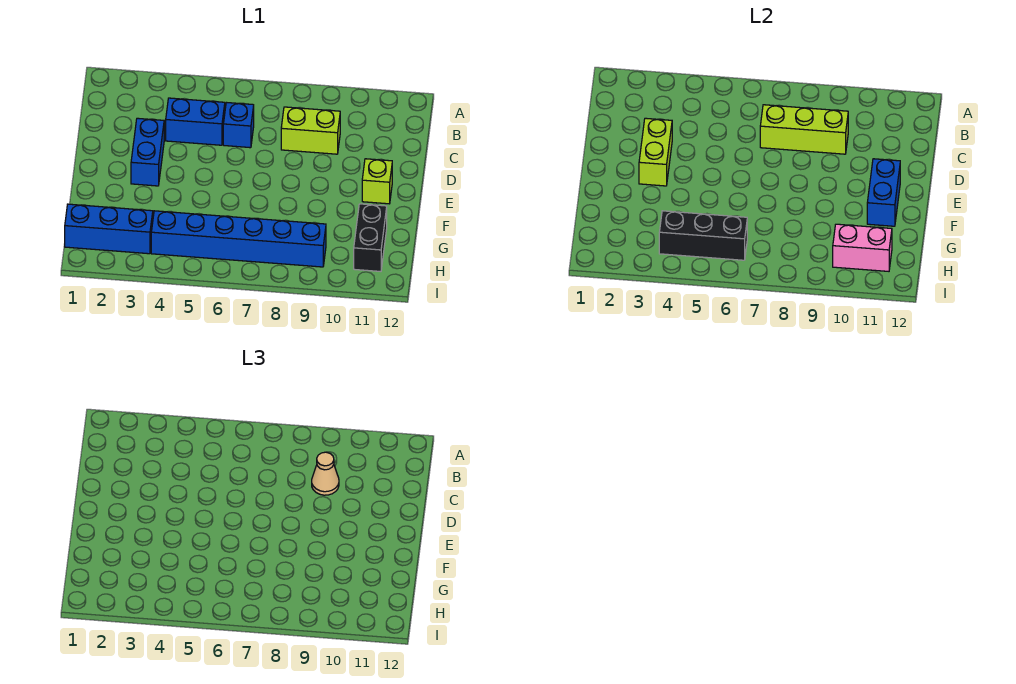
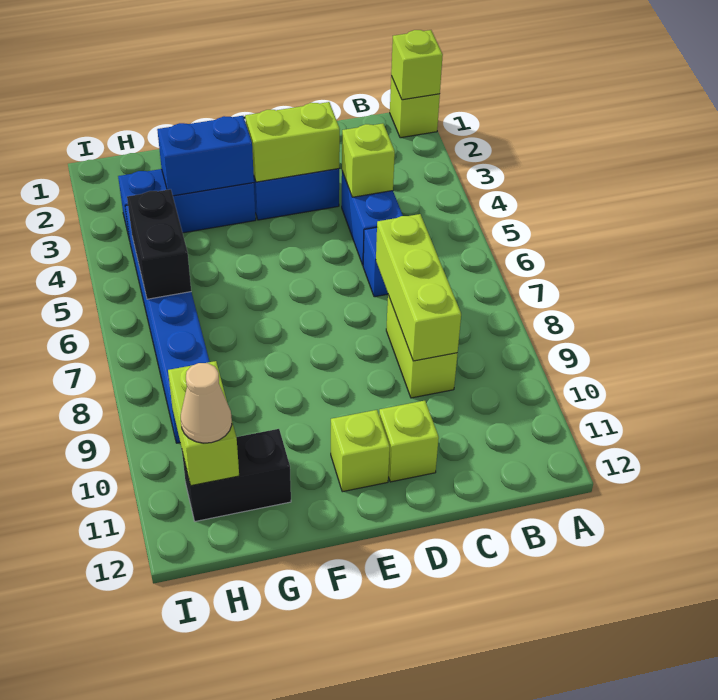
none -> lime brick A1 level 1
none -> lime brick A1 level 2
none -> lime brick C4 level 2
tan cone C9 level 3 -> tan cone H11 level 3
none -> lime brick D11 level 1
blue brick E11:F11 level 2 -> blue brick F3:G3 level 2
blue brick H1:H3 level 1 -> blue brick F3:H3 level 1
black brick H4:H6 level 2 -> black brick H5:H6 level 2
pink brick H10:H11 level 2 -> lime brick H10:H11 level 2

